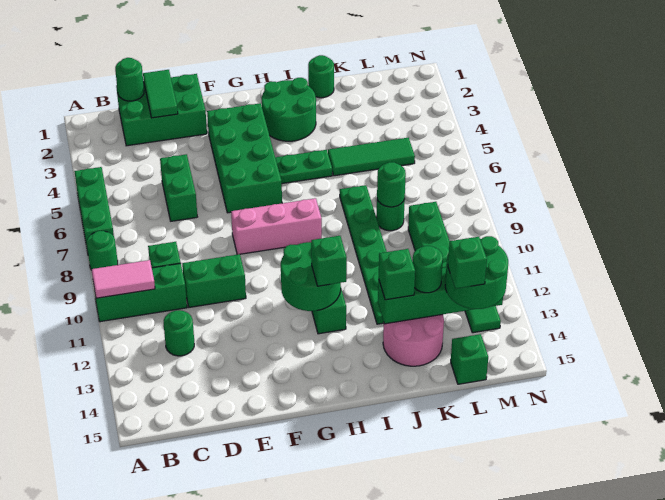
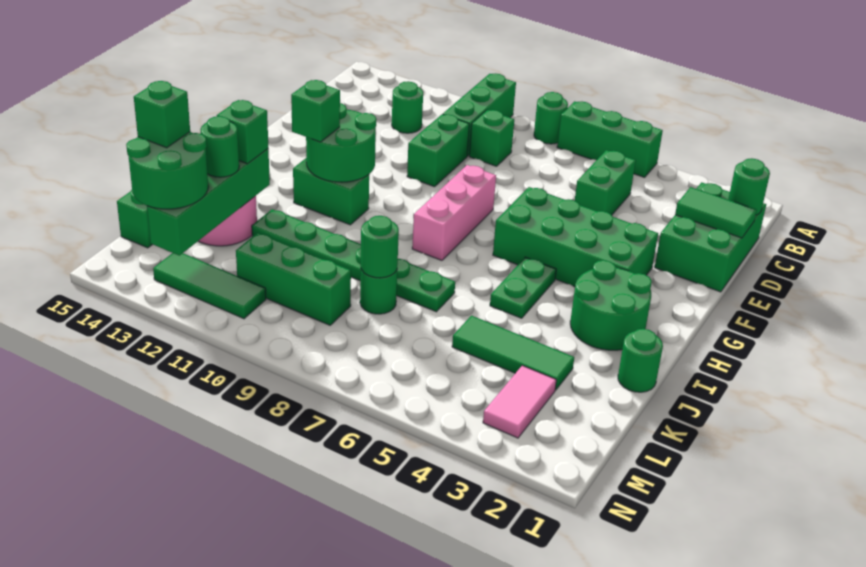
pink tile A10:B10 level 2 -> pink tile L3:M3 level 1
green brick D5:D6 level 1 -> green brick C5:D5 level 1
green tile J5:L5 level 1 -> green tile K3:K5 level 1

